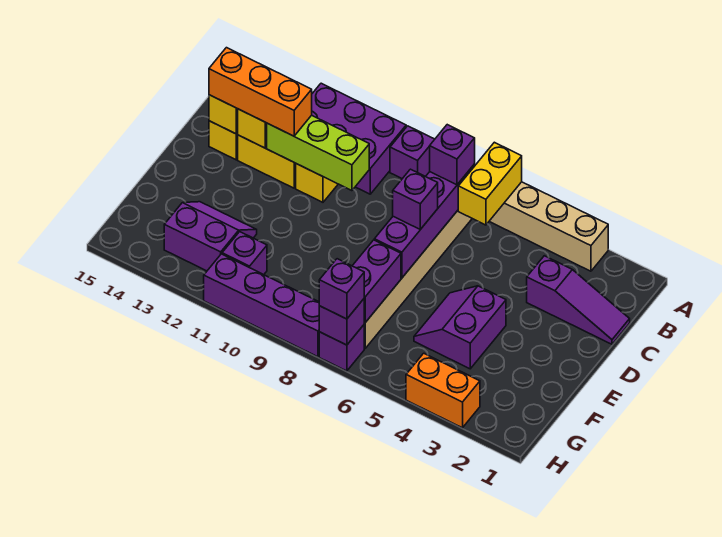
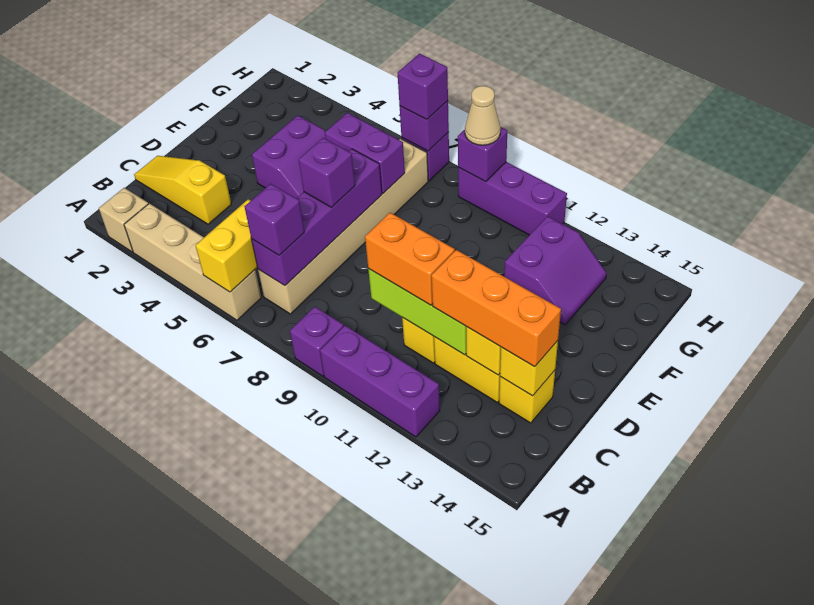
none -> tan brick A2 level 1
purple brick A10:B12 level 1 -> purple brick A10:A12 level 1
purple slope C1:C3 level 1 top 3 -> yellow slope C1:C3 level 1 top 3
purple brick F7:G7 level 2 -> purple brick F6:F7 level 2
purple slope F12:G13 level 1 top G -> purple slope F12:G13 level 1 top 12
purple brick G11 level 1 -> purple brick H9 level 2
orange brick H3:H4 level 1 -> orange brick C10:C11 level 3
purple brick H8:H11 level 1 -> purple brick H9:H11 level 1
none -> tan cone H9 level 3

